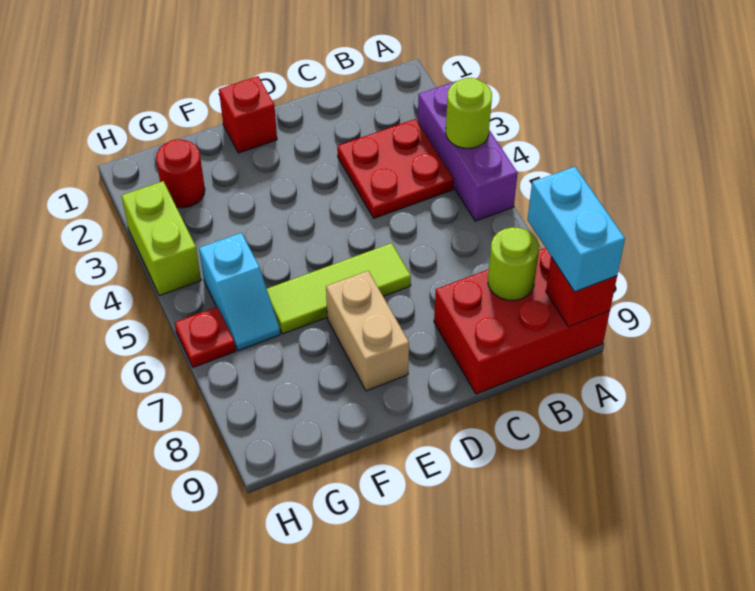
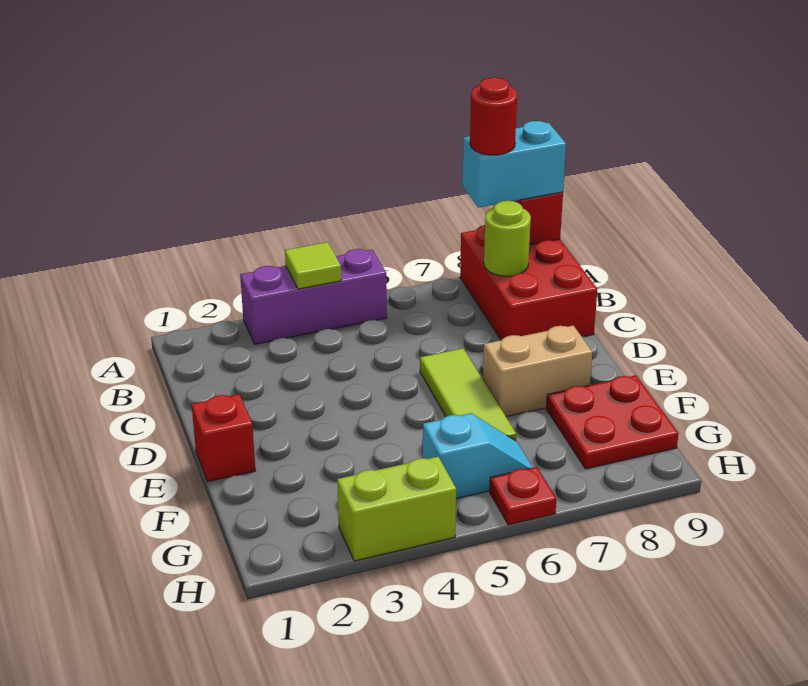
lime round brick A4 level 2 -> lime tile A4 level 2
red plate B3:C4 level 1 -> red plate F8:G9 level 1
red round brick G2 level 1 -> red round brick A8 level 4

